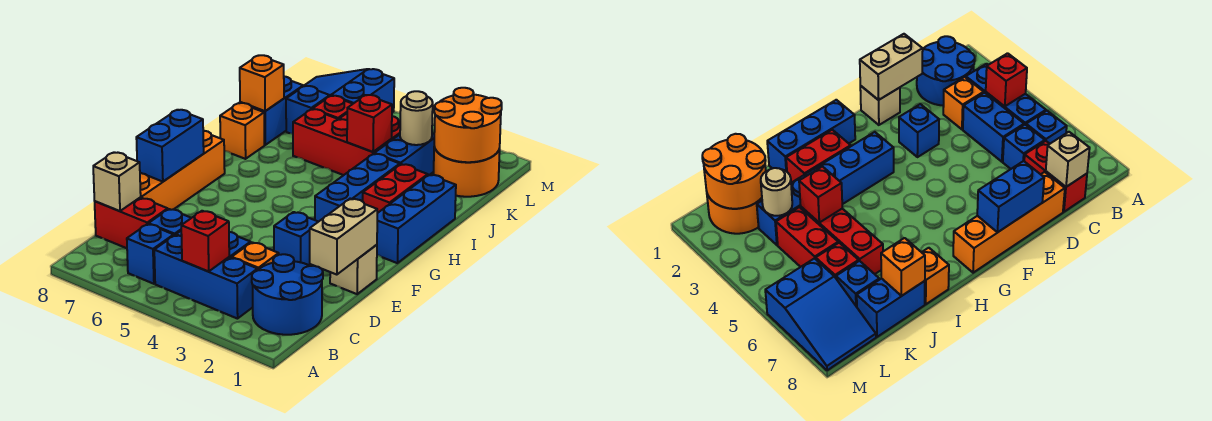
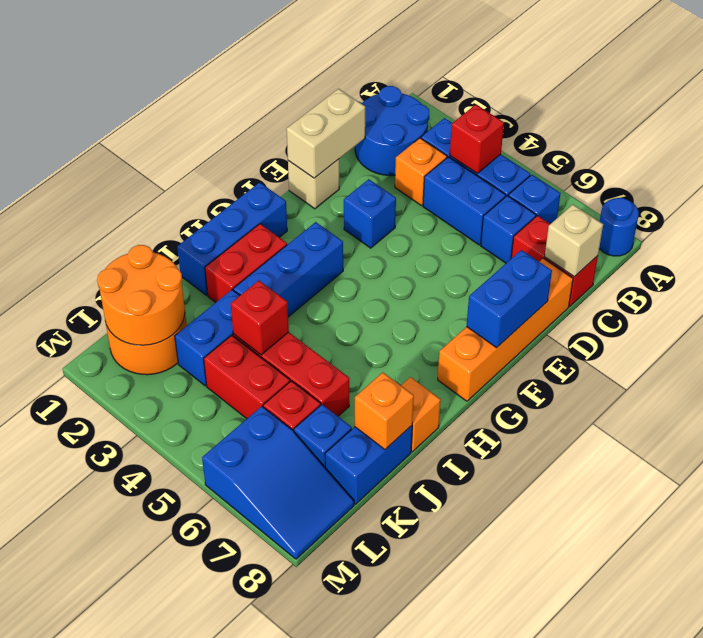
none -> blue round brick A8 level 1
tan round brick K3 level 2 -> none

